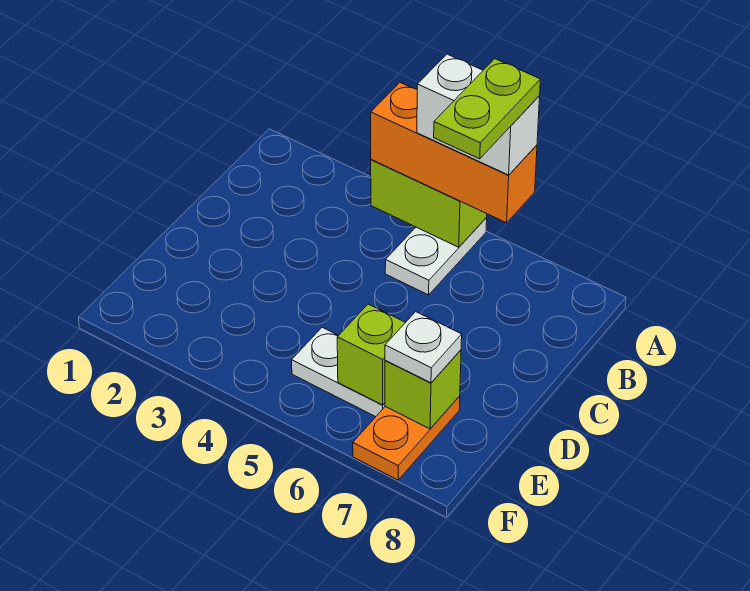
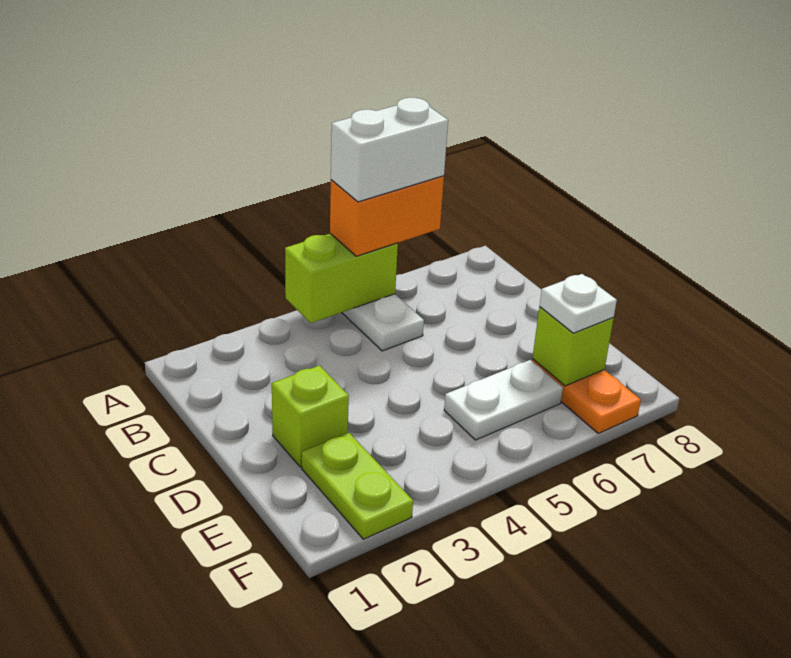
orange brick A4:A6 level 3 -> orange brick A5:A6 level 3
lime plate A6:B6 level 5 -> lime plate E2:F2 level 1
lime brick E6 level 2 -> lime brick D2 level 1

